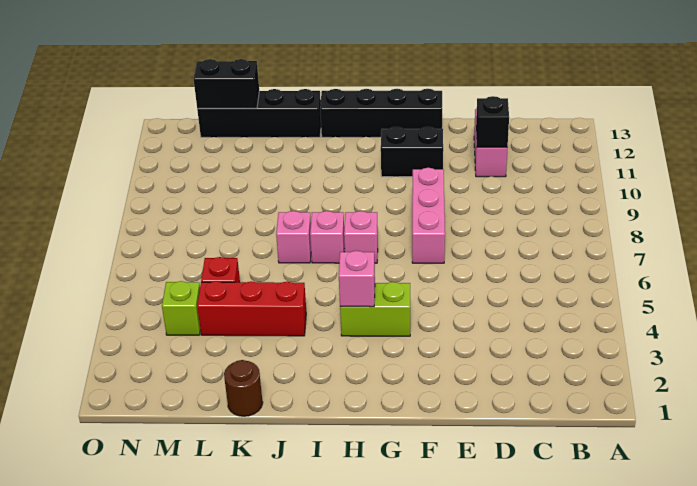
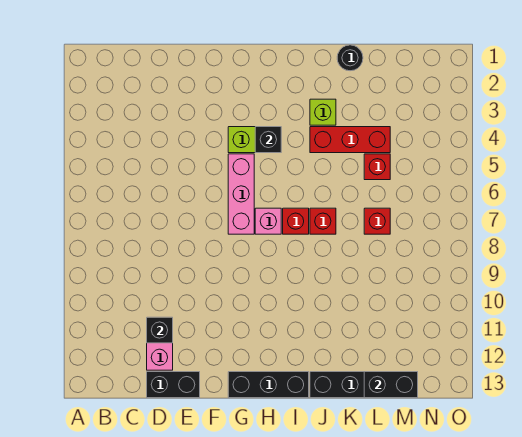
pink brick F7:F9 level 1 -> pink brick G5:G7 level 1
black brick F11:G11 level 1 -> black brick D13:E13 level 1
black brick F13:I13 level 1 -> black brick G13:I13 level 1
pink brick H4 level 2 -> black brick H4 level 2
pink brick I7 level 1 -> red brick I7 level 1
pink brick J7 level 1 -> red brick J7 level 1
brown round brick K1 level 1 -> black round brick K1 level 1
none -> red brick L7 level 1
lime brick M4 level 1 -> lime brick J3 level 1

